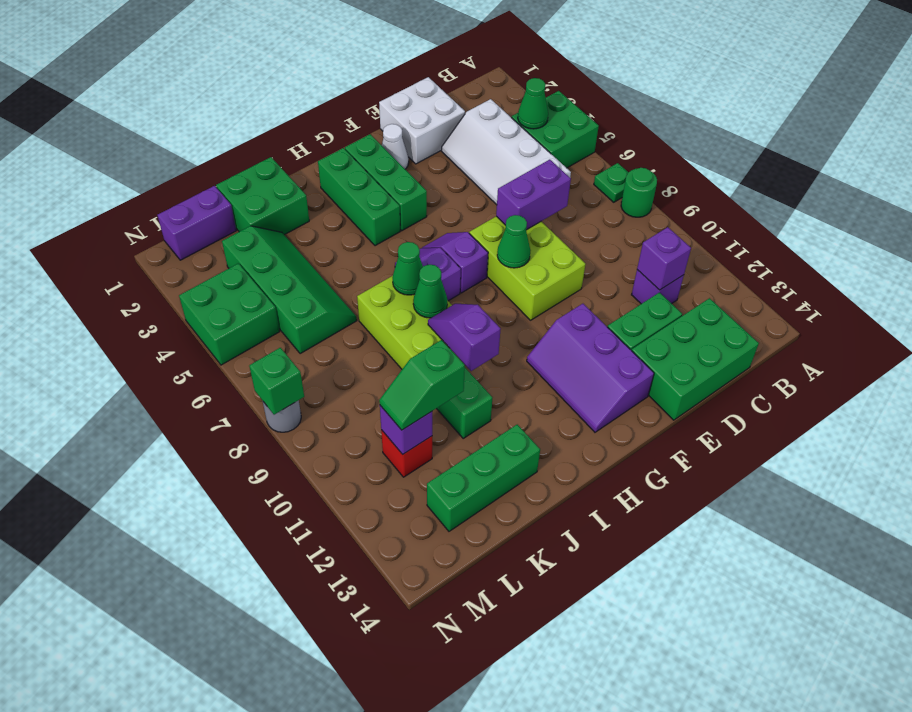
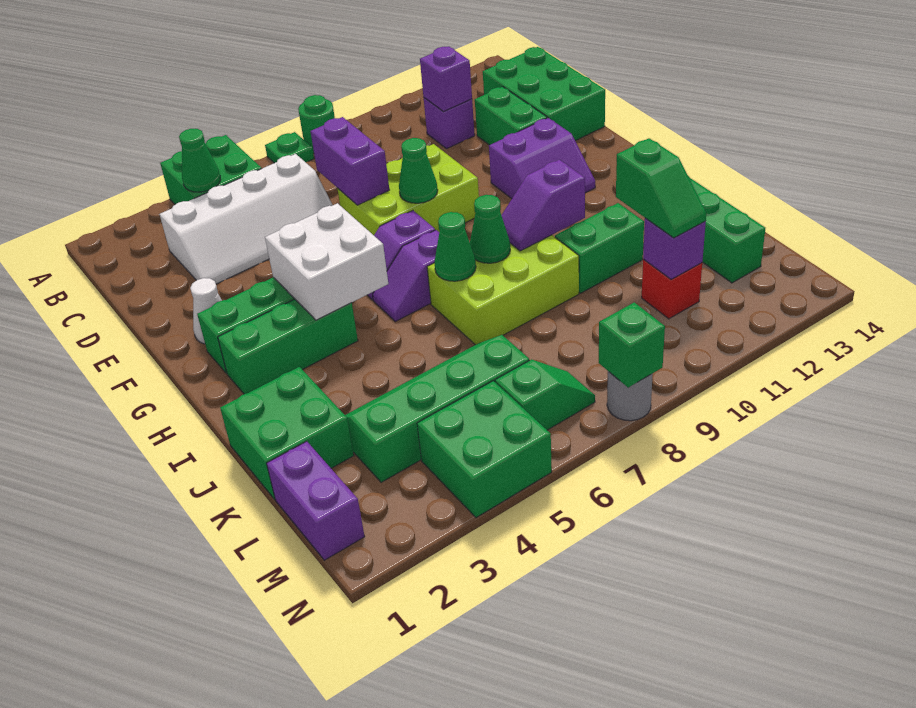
white brick D1:E2 level 1 -> white brick G4:H5 level 2
purple slope F11:G13 level 1 top F -> purple slope F11:G12 level 1 top F
none -> green slope M6:M7 level 1 top 6

